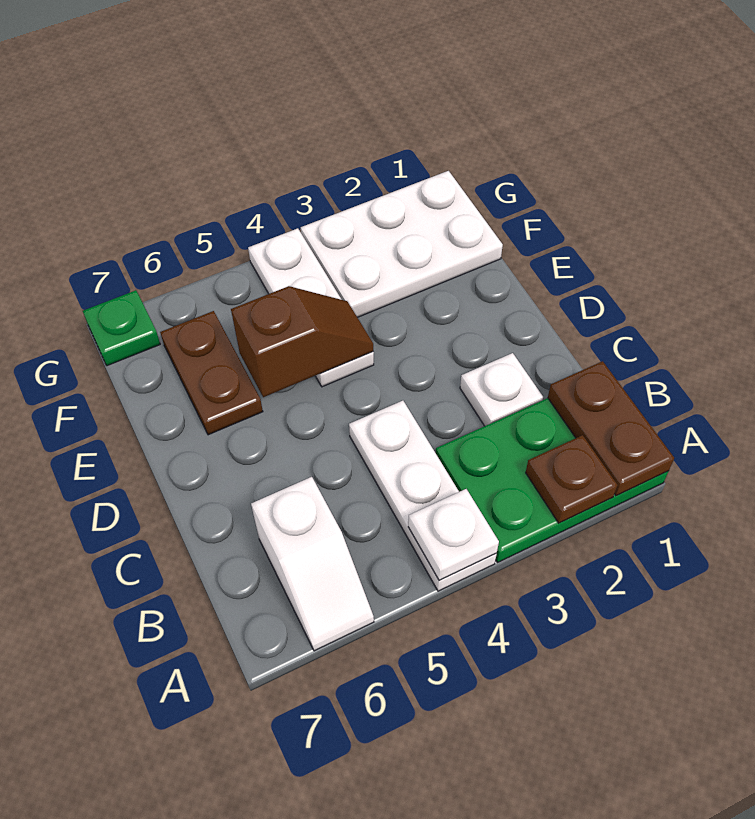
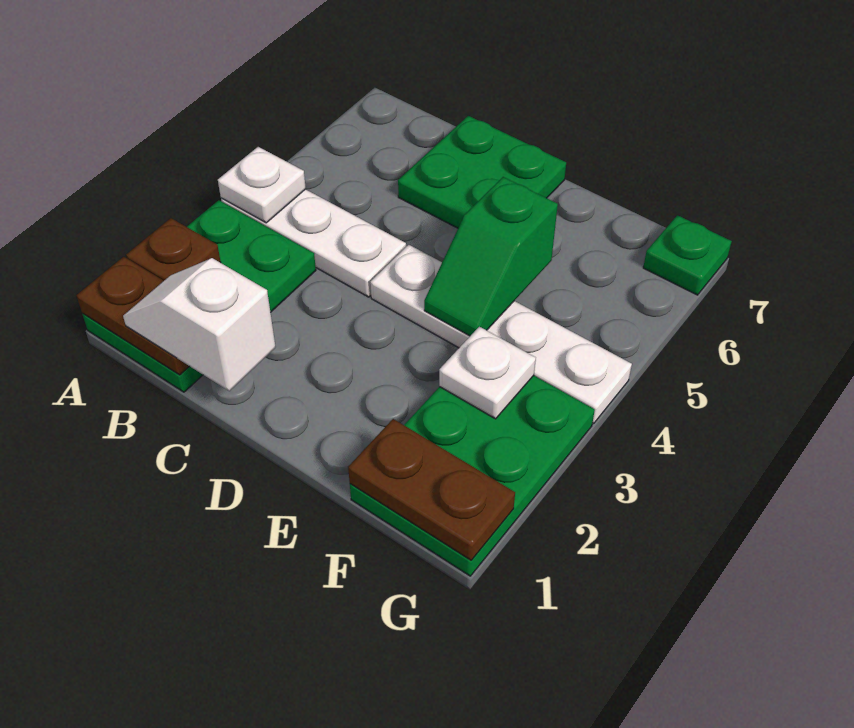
white slope A6:B6 level 1 top B -> white slope B1:C1 level 3 top C
white plate C2 level 1 -> white plate F3 level 2
none -> green plate C6:D7 level 1
white plate E4:G4 level 1 -> white plate D4:G4 level 1
brown slope E4:E5 level 2 top 5 -> green slope E4:E5 level 2 top 5
brown plate E6:F6 level 1 -> brown plate F1:G1 level 2
white plate F1:G3 level 1 -> green plate F1:G3 level 1

